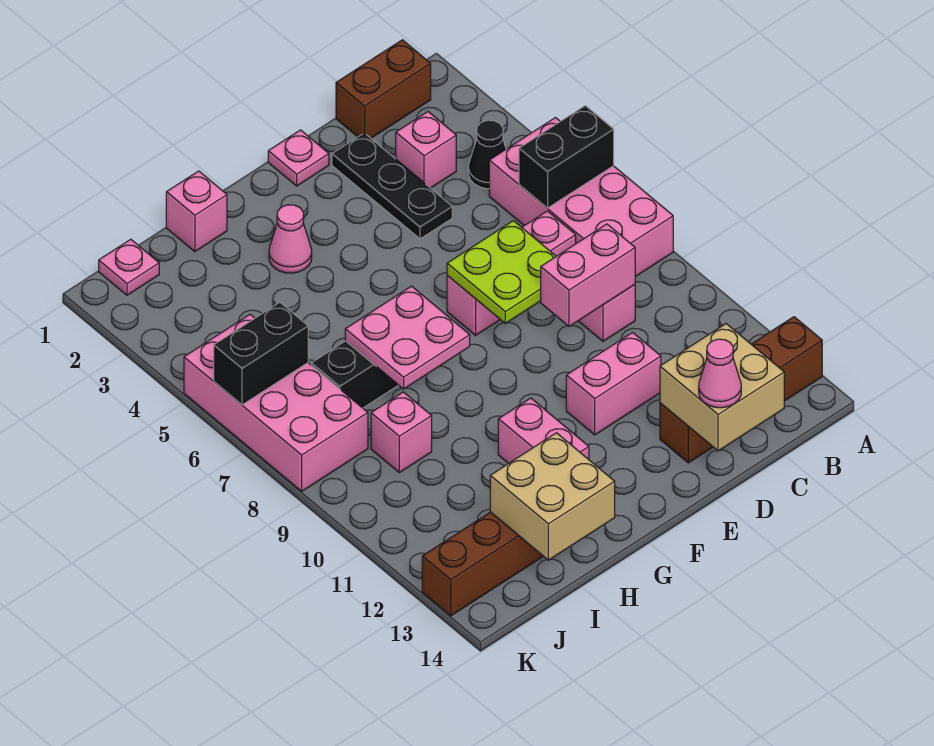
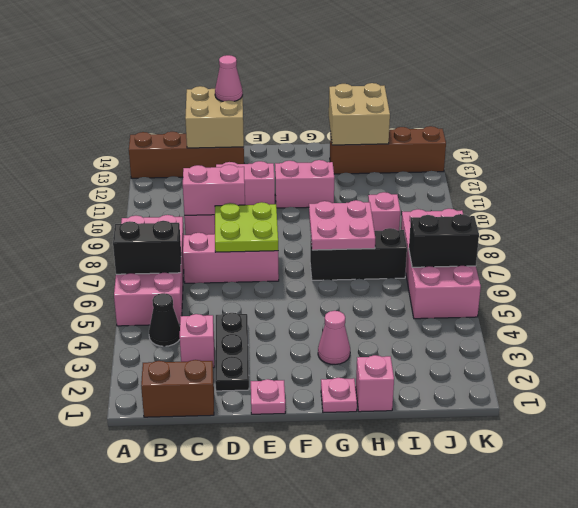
pink brick G11:G12 level 1 -> pink brick F11:G11 level 1
pink plate J1 level 1 -> pink plate G1 level 1

